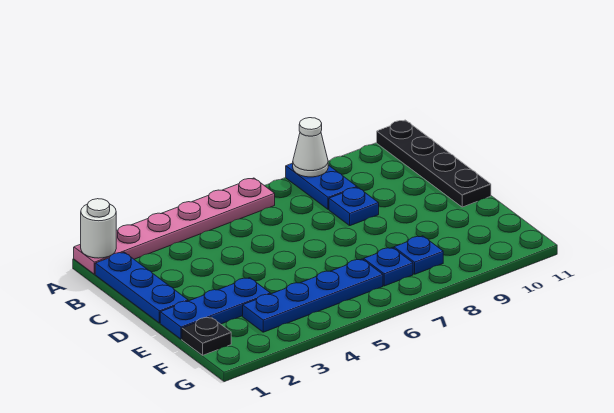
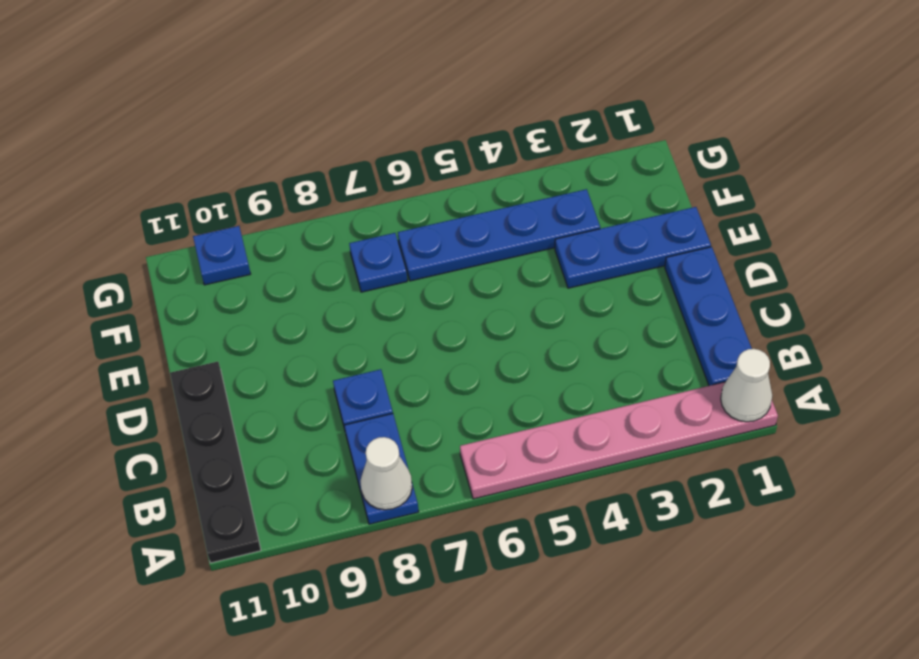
white round brick A1 level 2 -> white cone A1 level 2
black plate F1 level 1 -> none
blue plate F8 level 1 -> blue plate G10 level 1

